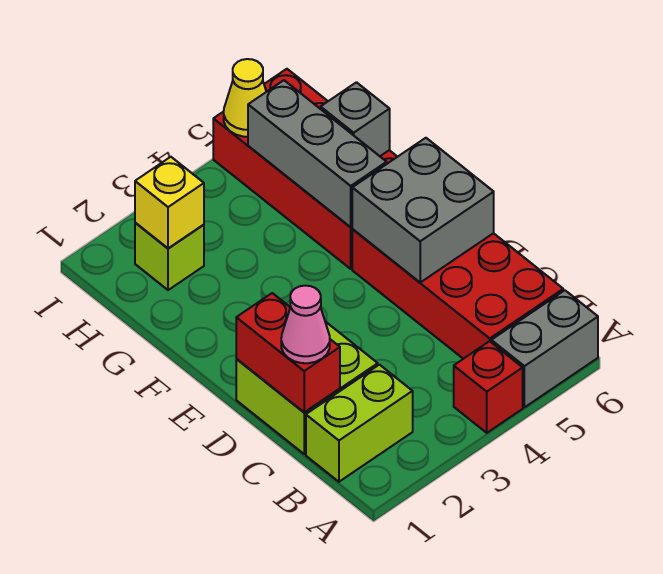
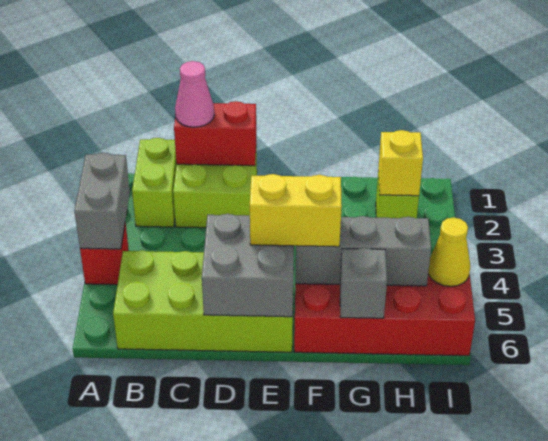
grey brick A5:A6 level 1 -> grey brick A3:A4 level 2
red brick B5:E6 level 1 -> lime brick B5:E6 level 1
none -> yellow brick E5:F5 level 3

